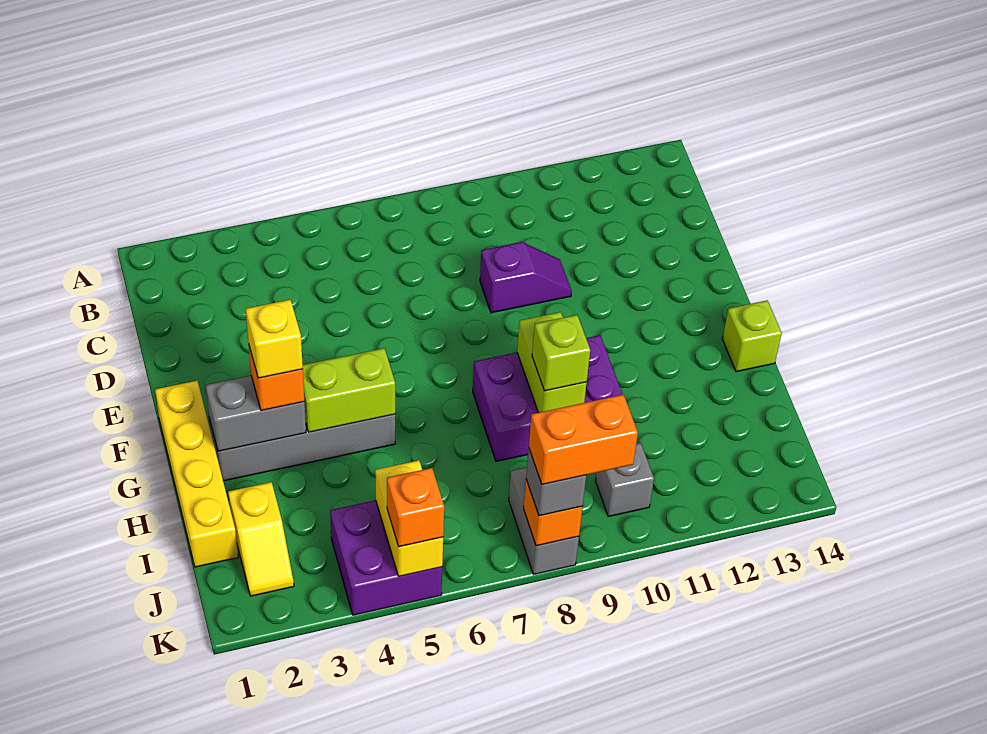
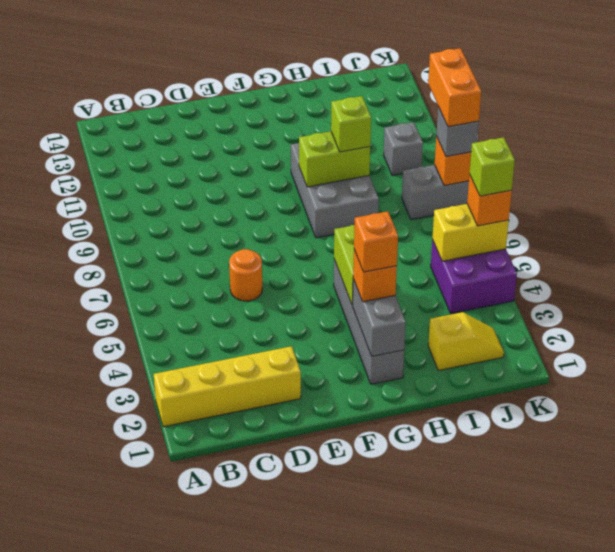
none -> orange round brick D6 level 1
purple slope D9:D10 level 1 top 9 -> none
yellow brick F1:I1 level 1 -> yellow brick A2:D2 level 1
yellow brick G3 level 4 -> orange brick G3 level 4
purple brick G8:H10 level 1 -> grey brick G8:H10 level 1
lime brick G14 level 1 -> lime brick K5 level 4

